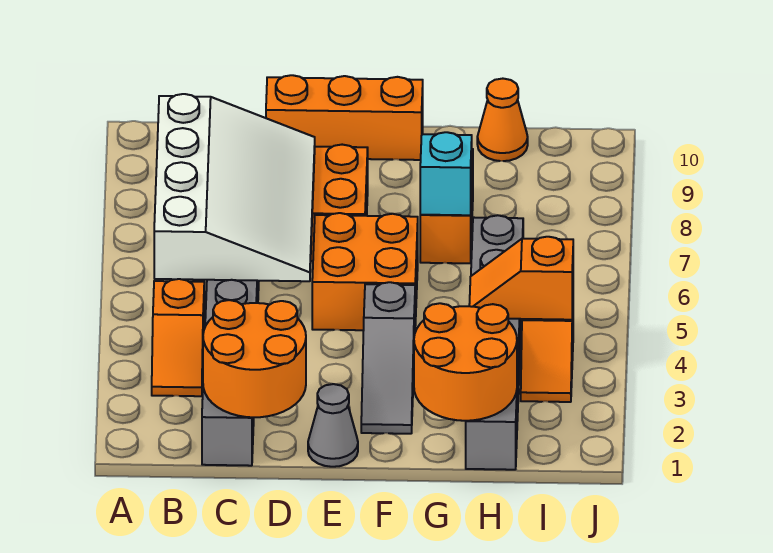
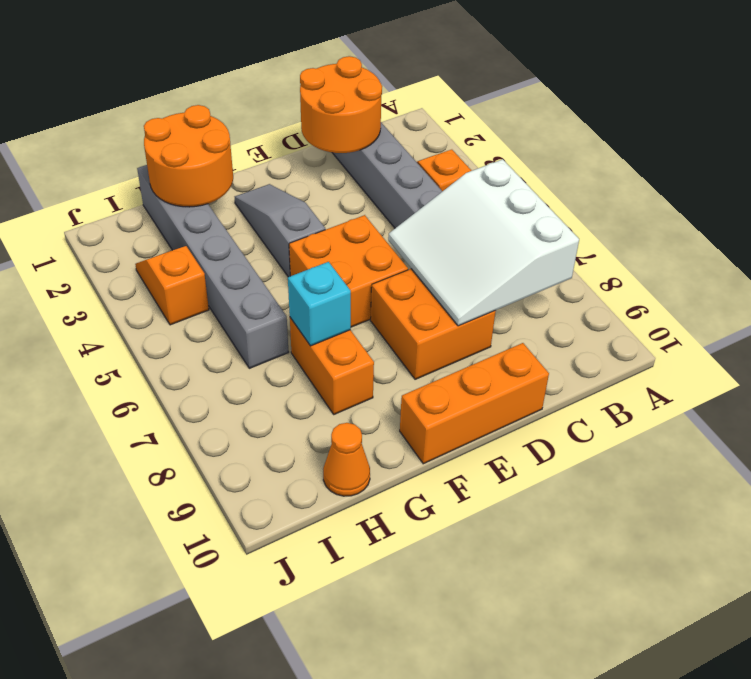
white slope B5:D8 level 2 top B -> white slope B6:D8 level 2 top B
grey cone E1 level 1 -> none
orange slope H4:I4 level 2 top I -> none

